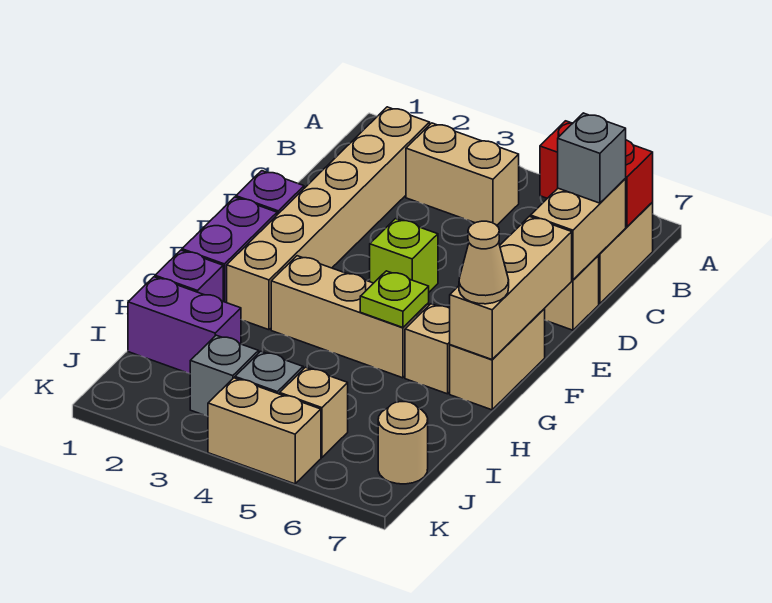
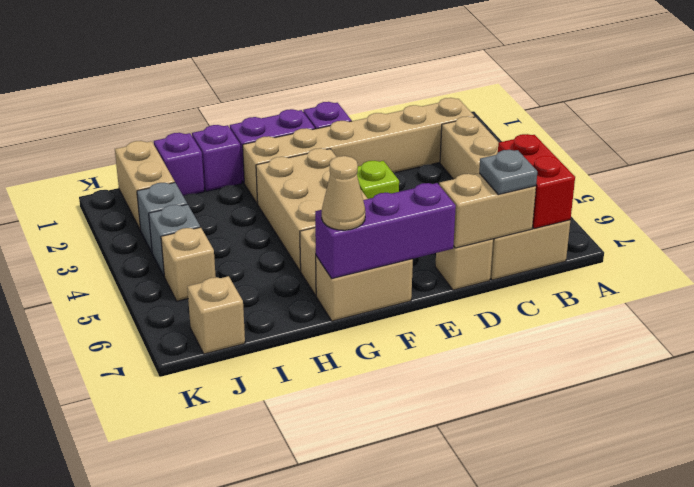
grey brick C7 level 3 -> grey plate C7 level 3
tan brick E7:G7 level 2 -> purple brick E7:G7 level 2
tan brick G3:G5 level 1 -> tan brick F3:G5 level 1
lime plate G5 level 2 -> none
purple brick I1:I2 level 1 -> purple brick I1 level 1
tan round brick J7 level 1 -> tan brick J7 level 1
tan brick K4:K5 level 1 -> tan brick J1:J2 level 1

